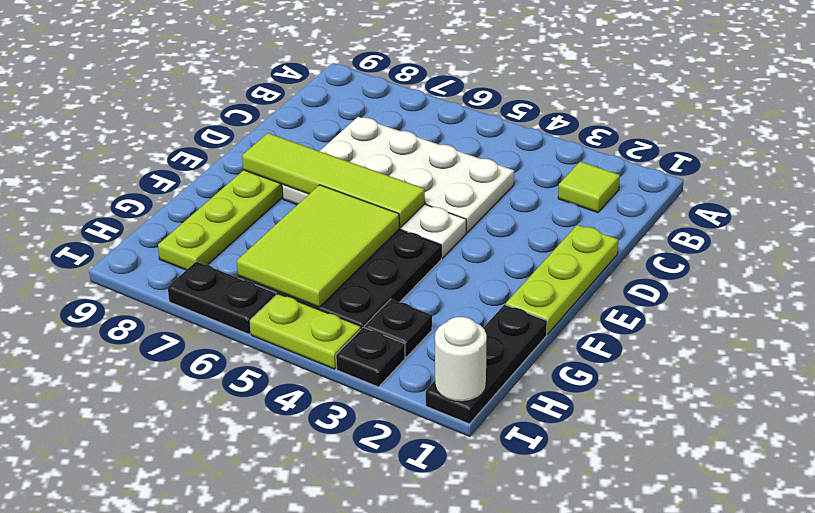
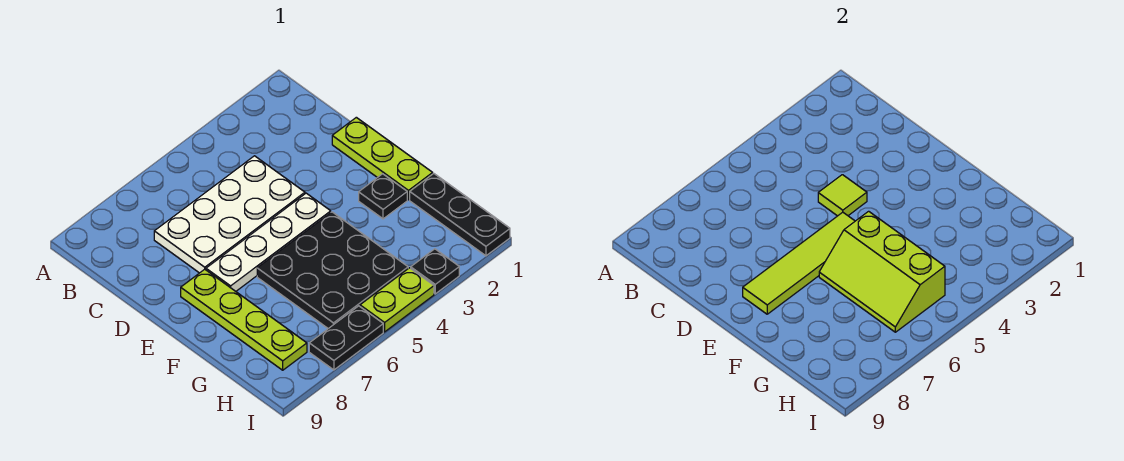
lime tile B2 level 1 -> lime tile D4 level 2
lime tile F5:H6 level 2 -> lime slope F5:H6 level 2 top 5
black plate H3 level 1 -> black plate F2 level 1
white round brick I1 level 2 -> none

